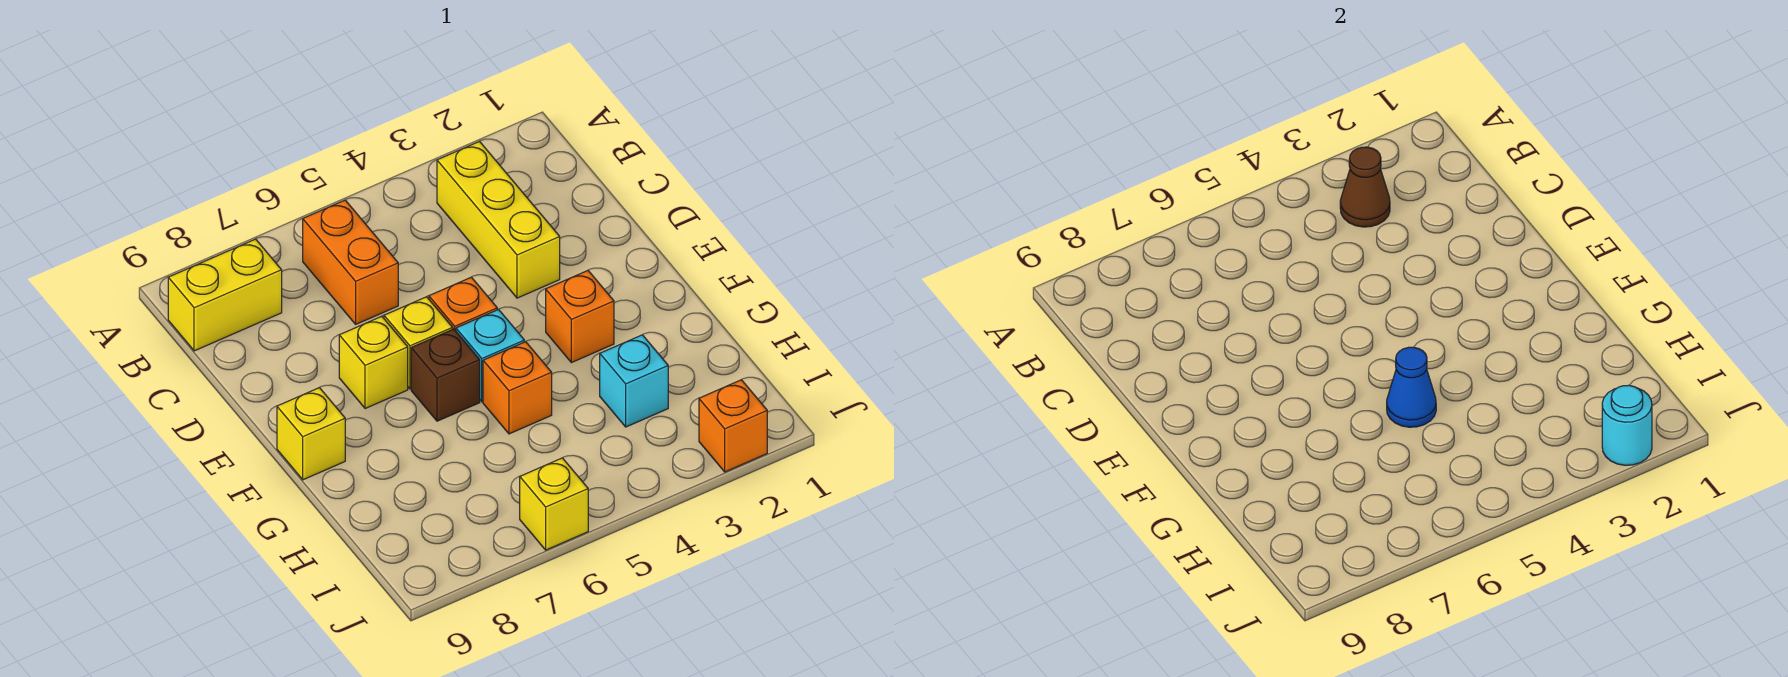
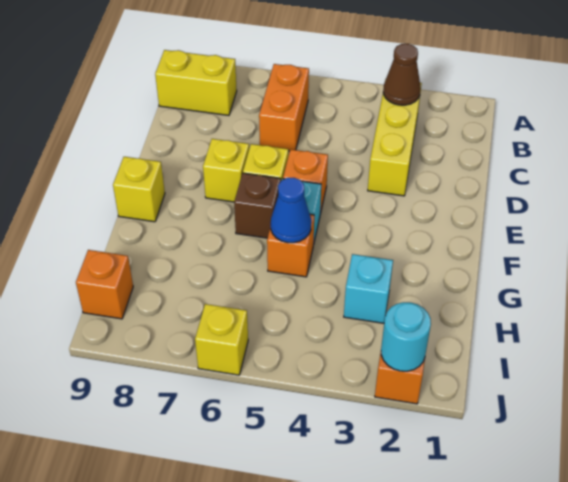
orange brick F3 level 1 -> orange brick I9 level 1

